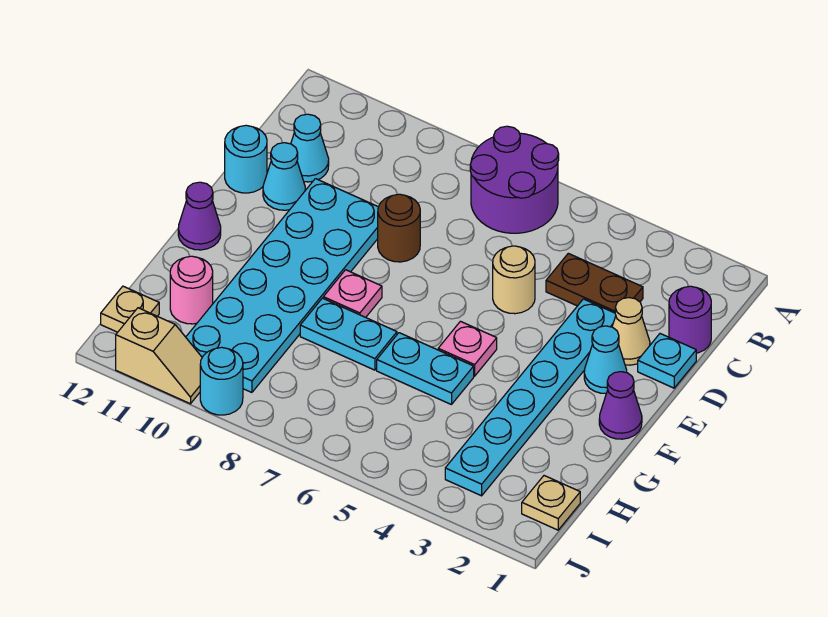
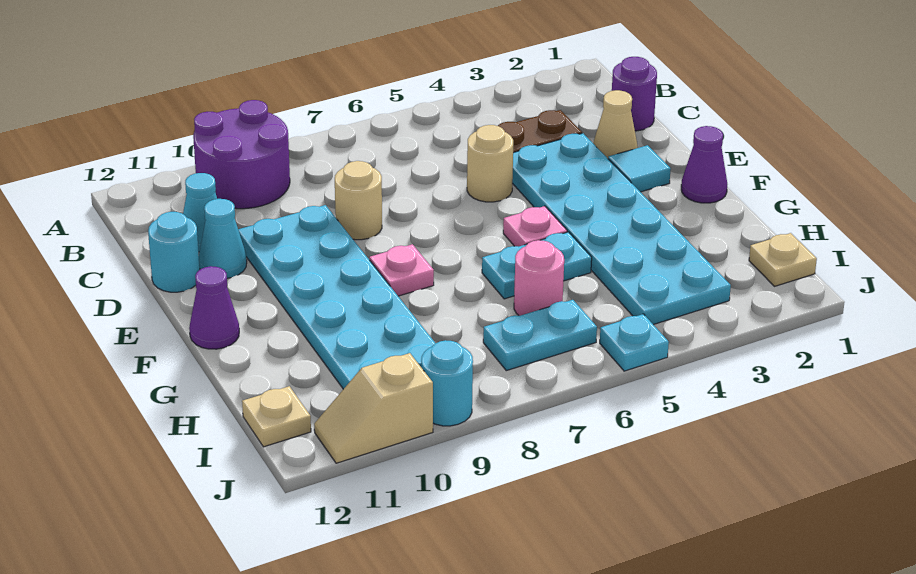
purple round brick A6:B7 level 1 -> purple round brick A9:B10 level 1
cyan plate D1 level 1 -> cyan plate J5 level 1
cyan plate D3:I3 level 1 -> cyan plate D3:I4 level 1
brown round brick D8 level 1 -> tan round brick D8 level 1
cyan cone E2 level 1 -> cyan tile E2 level 1
cyan plate G7:G8 level 1 -> cyan plate I6:I7 level 1
pink round brick H11 level 1 -> pink round brick H6 level 1
tan slope J10:J11 level 1 top 11 -> tan slope J10:J11 level 1 top 10

